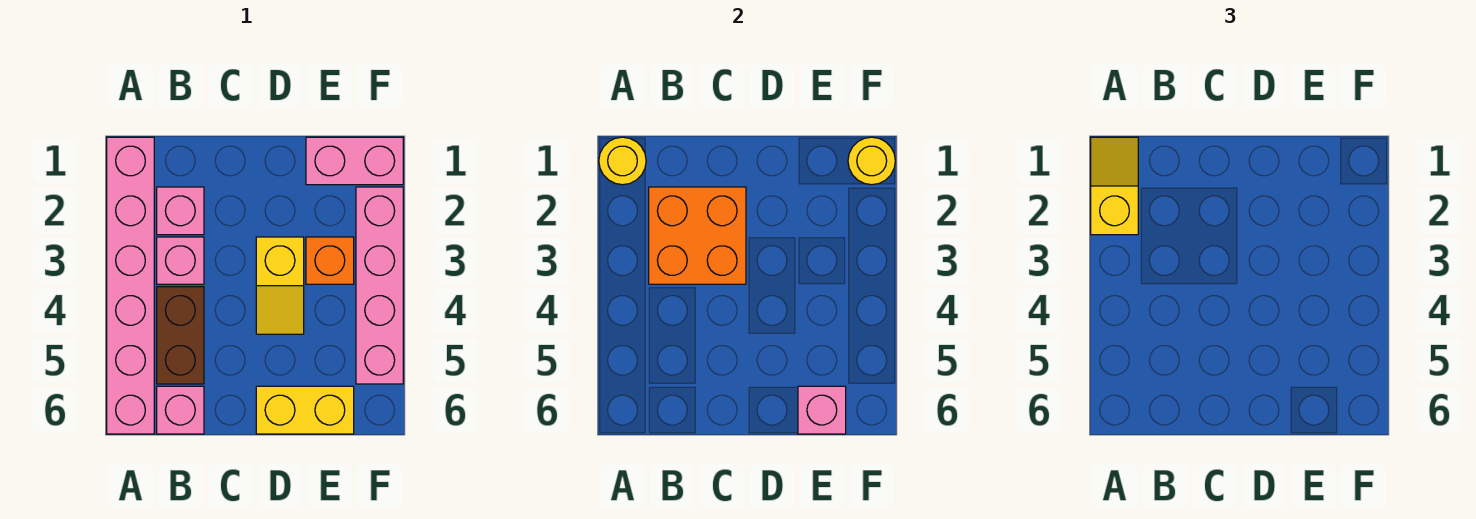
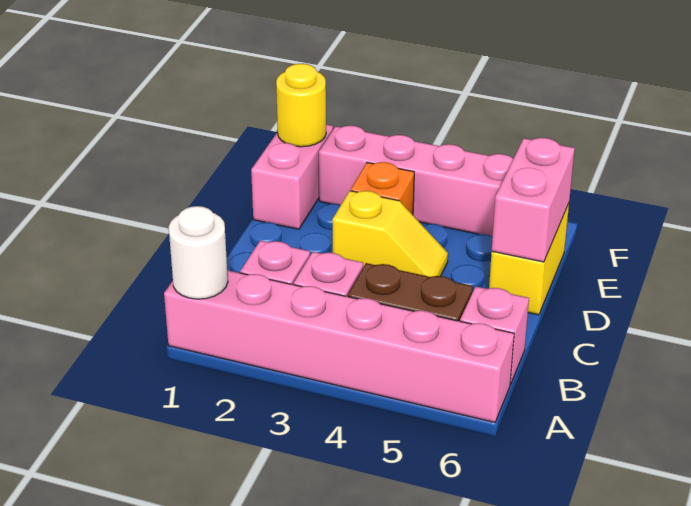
yellow round brick A1 level 2 -> white round brick A1 level 2
yellow slope A1:A2 level 3 top 2 -> none
orange brick B2:C3 level 2 -> none
pink brick E6 level 2 -> pink brick D6:E6 level 2

